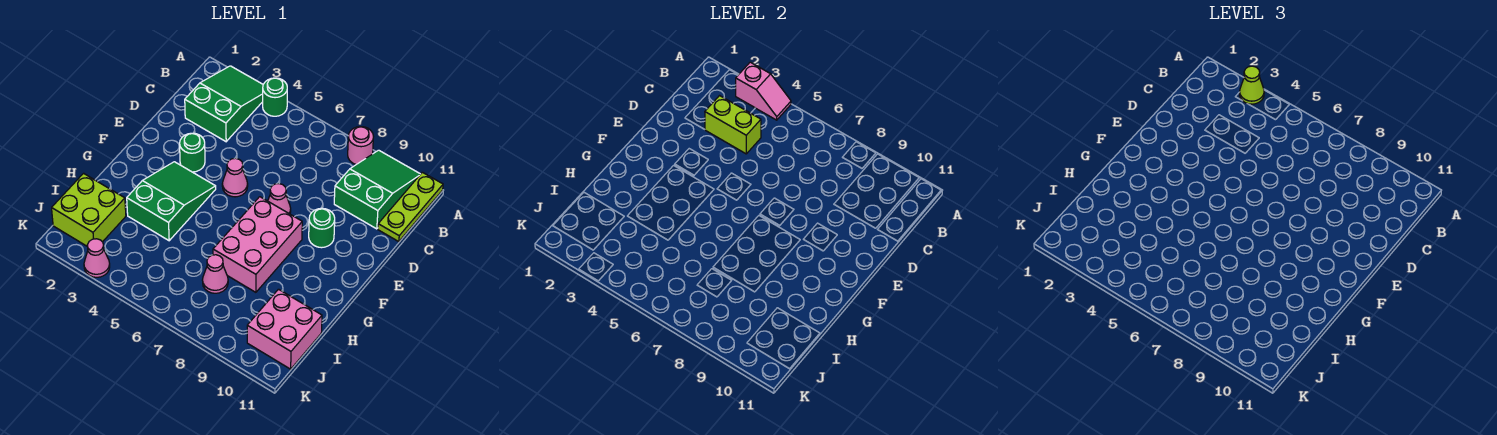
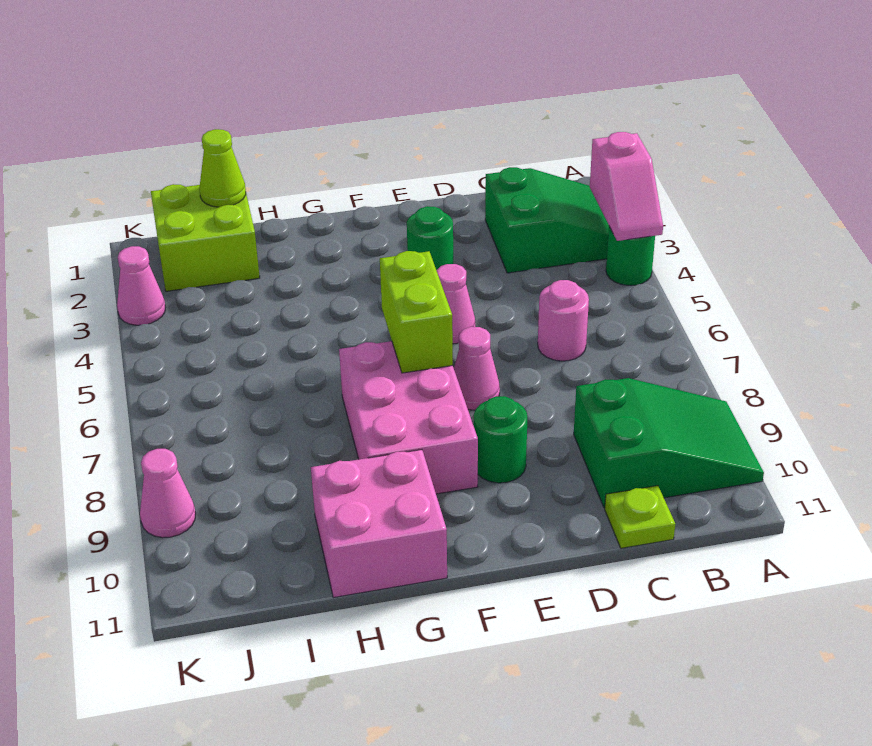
lime cone A3 level 3 -> lime cone I1 level 2
pink round brick A8 level 1 -> pink round brick C6 level 1
lime plate A11:C11 level 1 -> lime plate C11 level 1
lime brick C3:C4 level 2 -> lime brick F6:F7 level 2
green slope F3:H4 level 1 top H -> none
pink brick F7:H8 level 1 -> pink brick F7:G9 level 1
pink cone I7 level 1 -> pink cone K9 level 1
pink brick I10:J11 level 1 -> pink brick G10:H11 level 1

